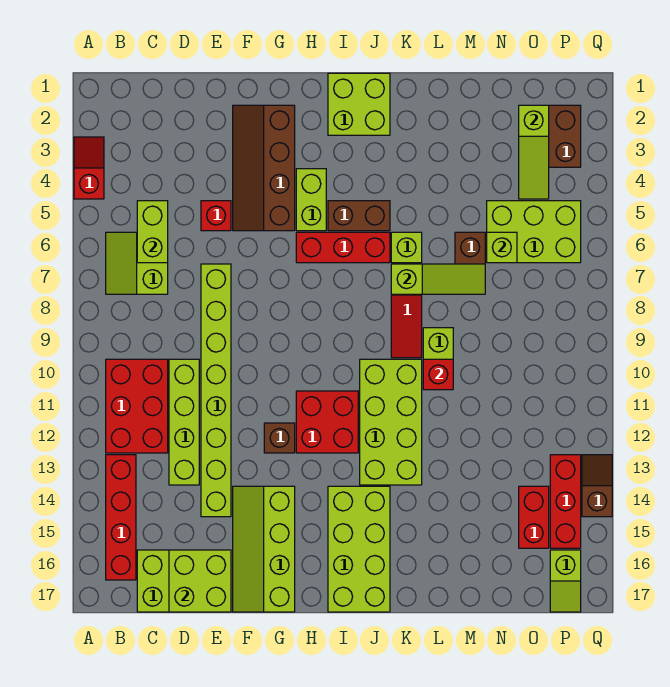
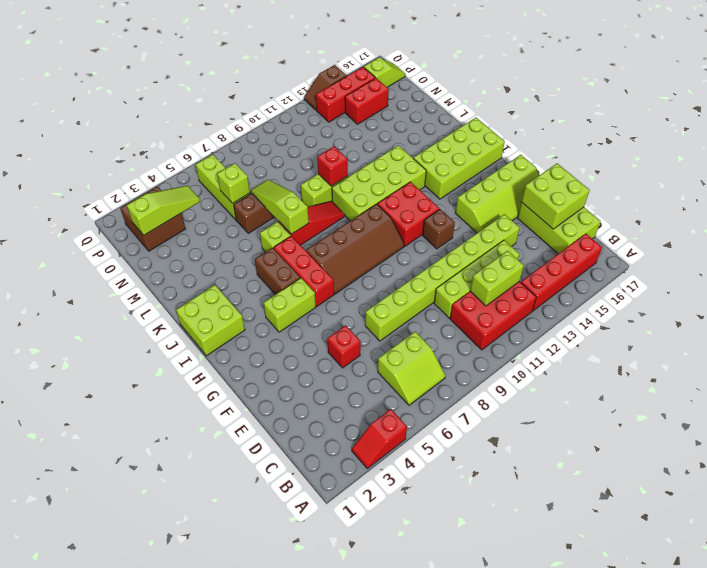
lime brick C5:C6 level 2 -> lime brick C11:C12 level 2
brown slope F2:G5 level 1 top G -> brown slope H7:I10 level 1 top I
lime brick N5:P6 level 1 -> lime brick N6:P6 level 1

